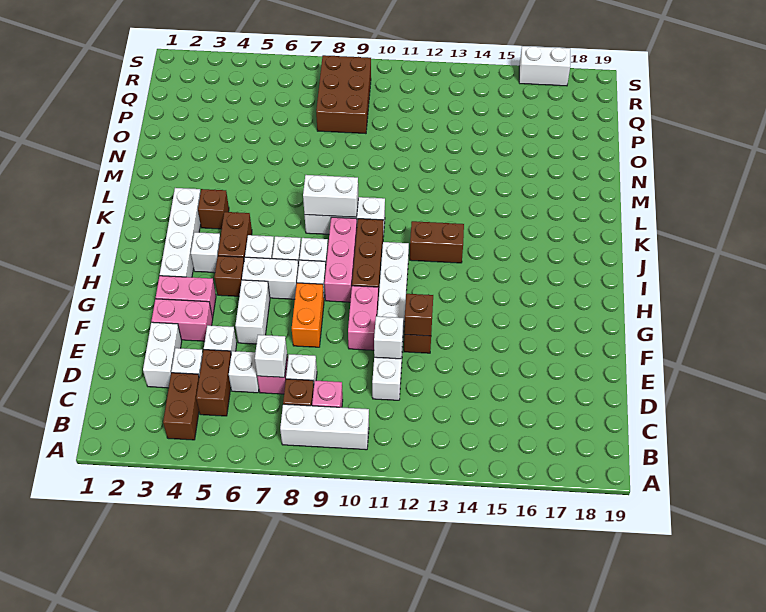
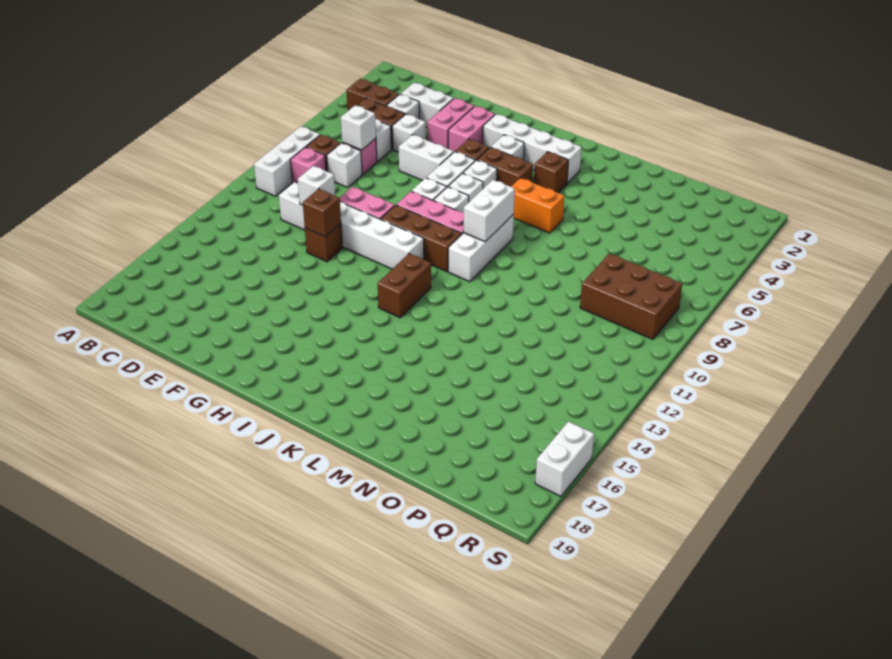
orange brick F8:G8 level 1 -> orange brick K6:L6 level 1

